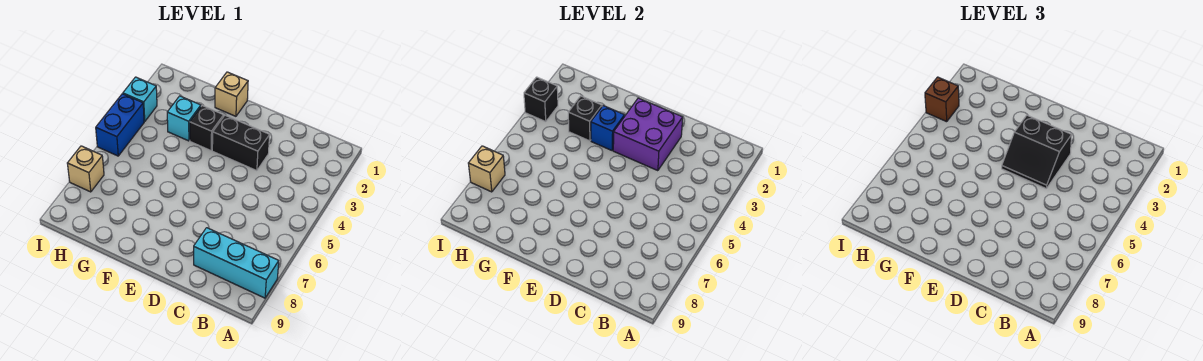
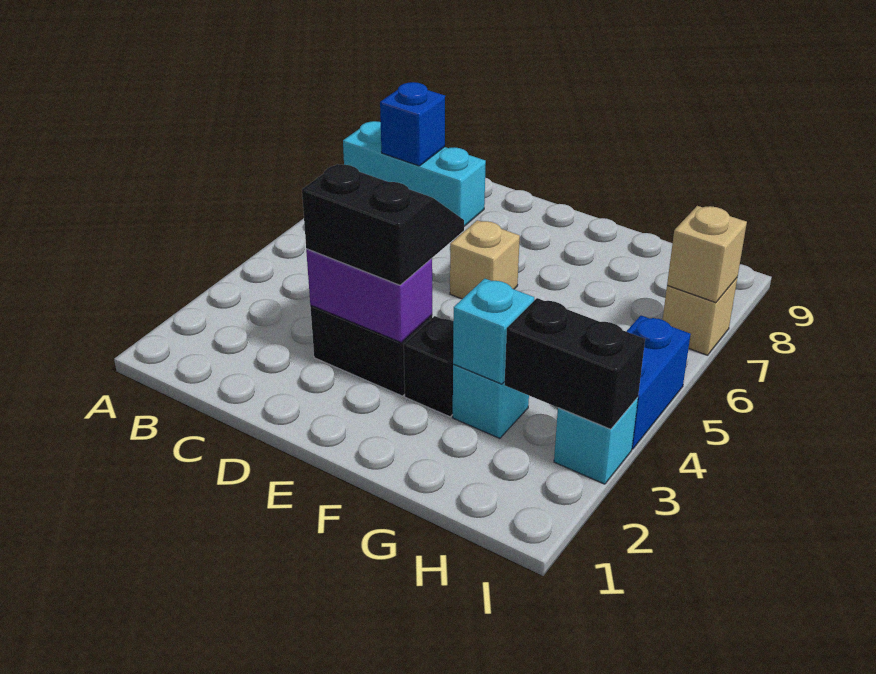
purple brick D2:E3 level 2 -> purple brick D3:E3 level 2
tan brick F1 level 1 -> tan brick E6 level 1
blue brick F3 level 2 -> blue brick B8 level 2
black brick G3 level 2 -> cyan brick G3 level 2
black brick I3 level 2 -> black brick H3:I3 level 2
brown brick I3 level 3 -> none

